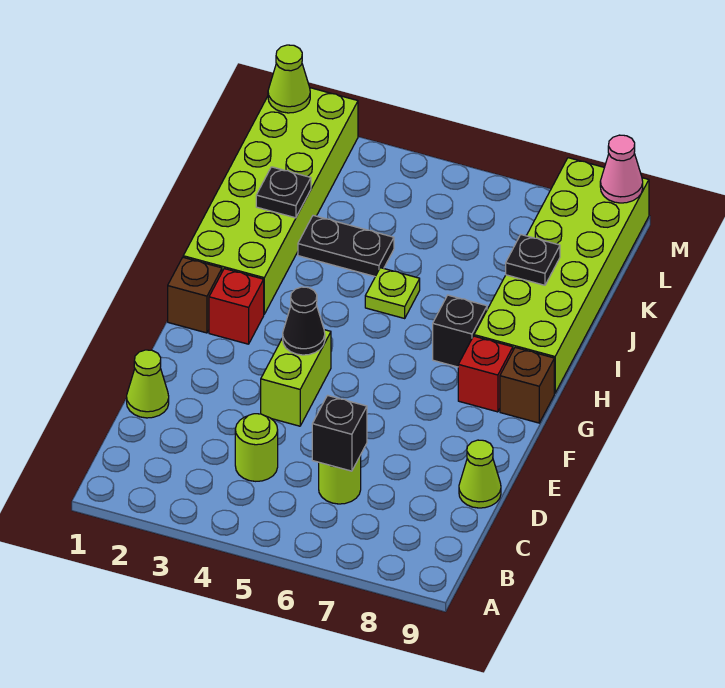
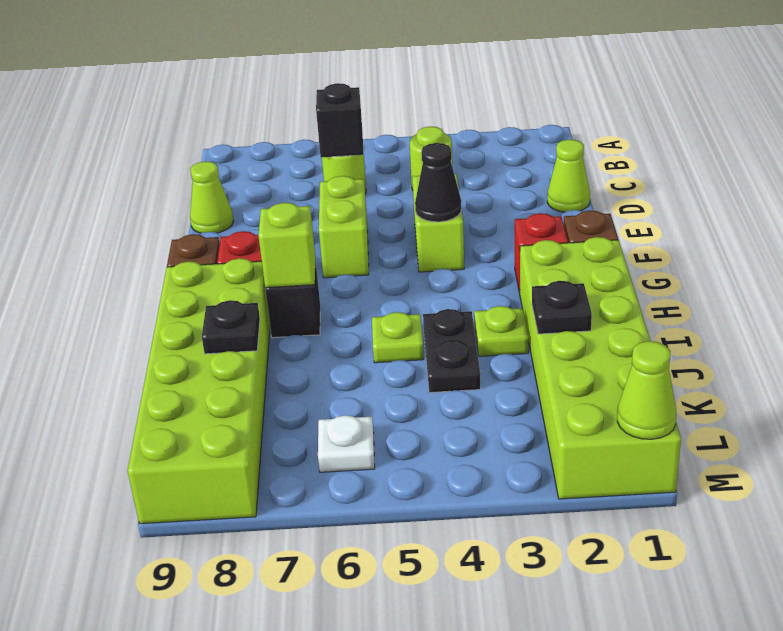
none -> lime brick E6:F6 level 1
none -> lime brick H7 level 2
none -> lime plate I3 level 1
black plate J3:J4 level 1 -> black plate I4:J4 level 1
none -> white plate L6 level 1
pink cone M9 level 2 -> none

